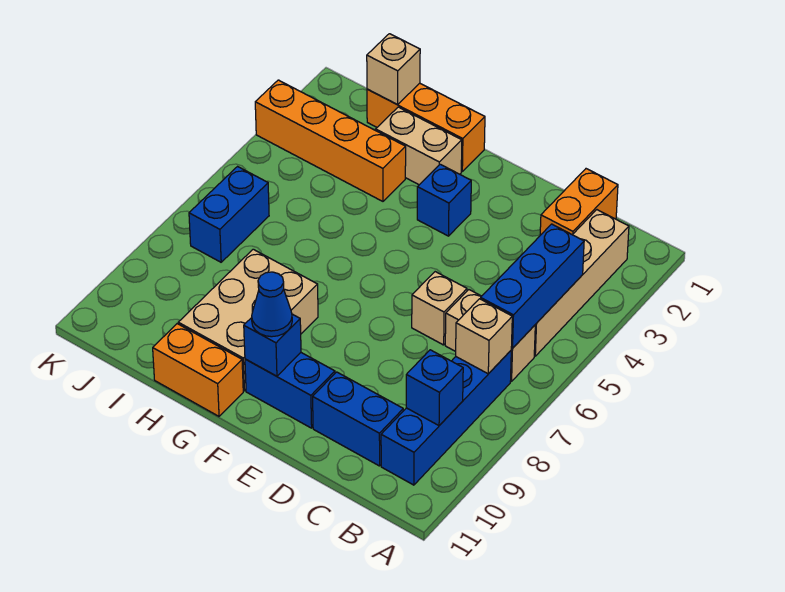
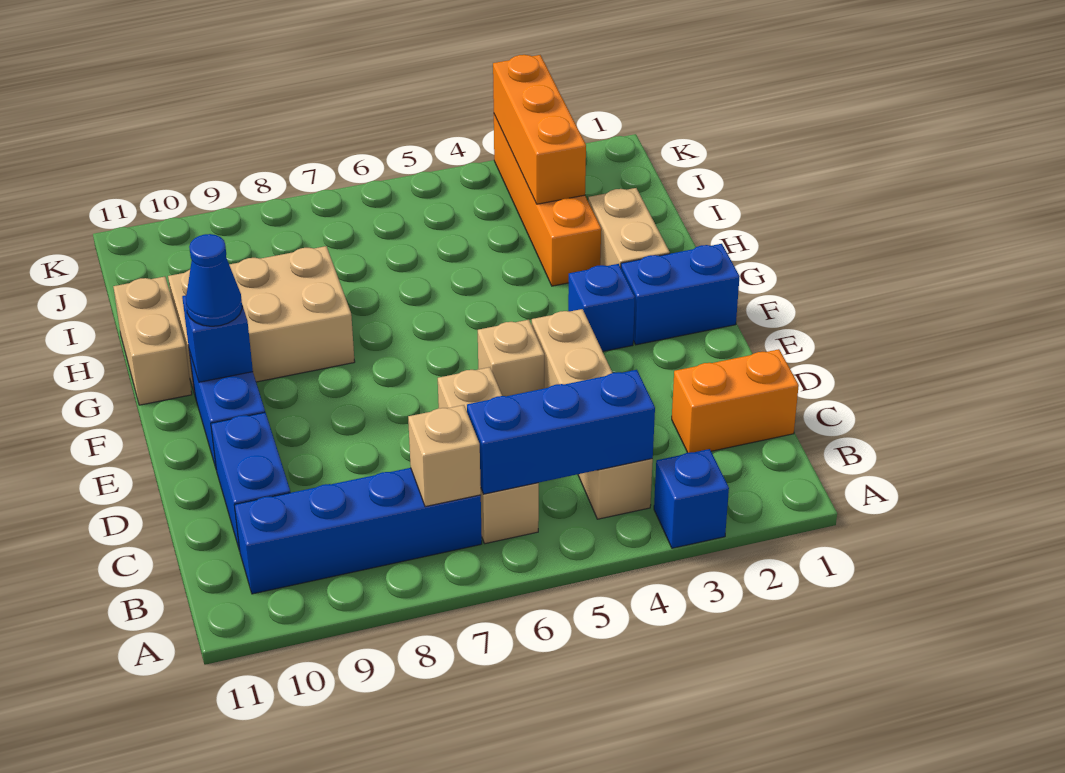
tan brick B2:B5 level 1 -> tan brick B4:E4 level 1
blue brick B9 level 2 -> blue brick A3 level 1
orange brick G1:I1 level 1 -> orange brick I3:K3 level 2
orange brick G11:H11 level 1 -> tan brick G11:H11 level 1
tan brick I1 level 2 -> tan brick E5 level 1
blue brick J6:J7 level 1 -> blue brick F1:F2 level 1

